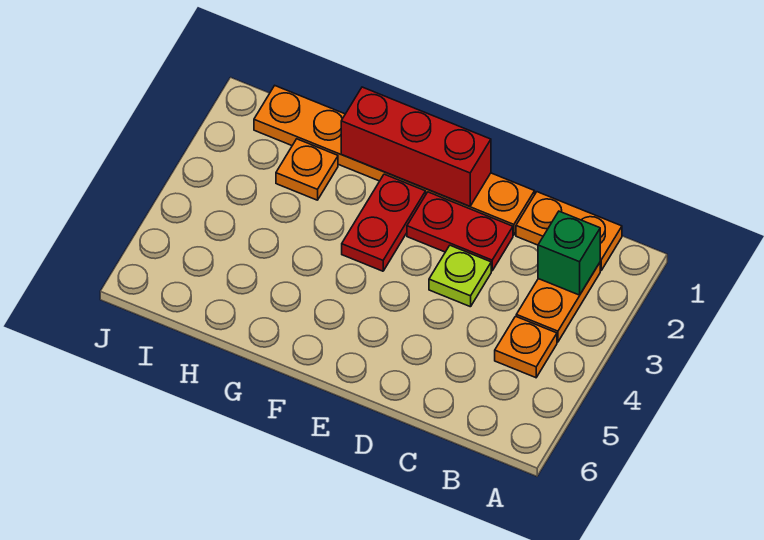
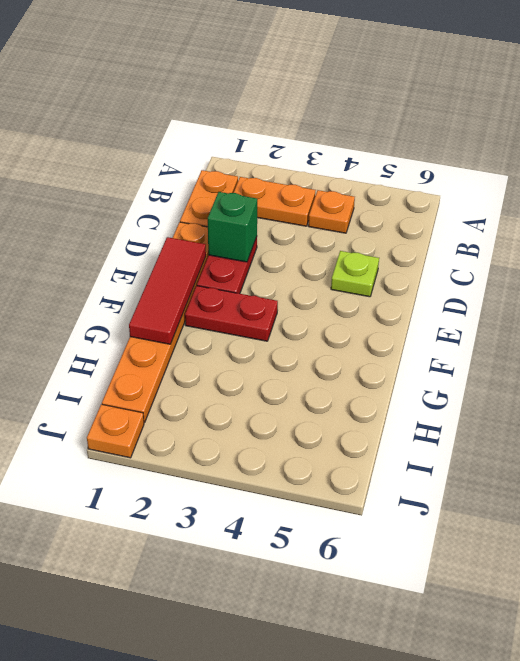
green brick B2 level 2 -> green brick D2 level 2
lime plate D3 level 1 -> lime plate D5 level 1
red brick E1:G1 level 2 -> red tile E1:G1 level 2
orange plate H2 level 1 -> orange plate J1 level 1

